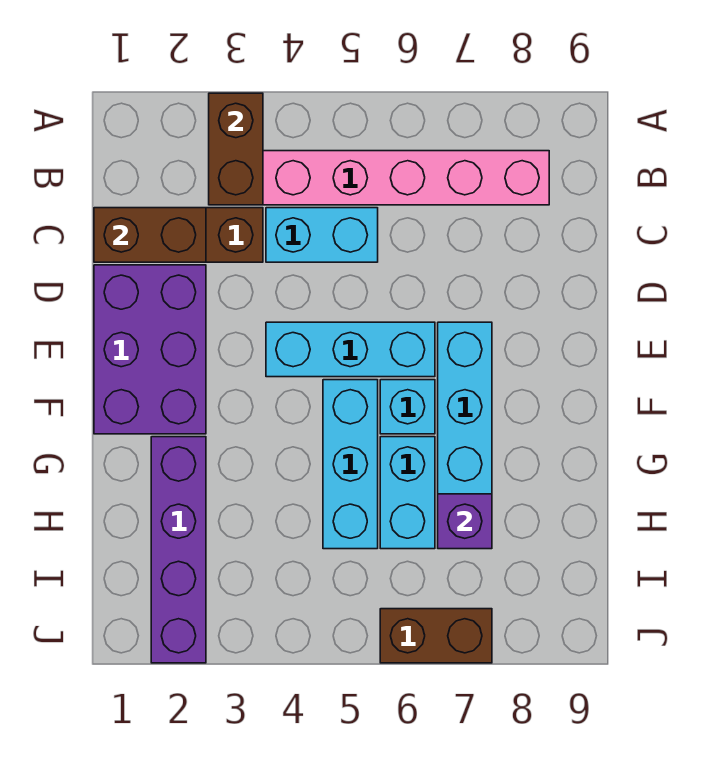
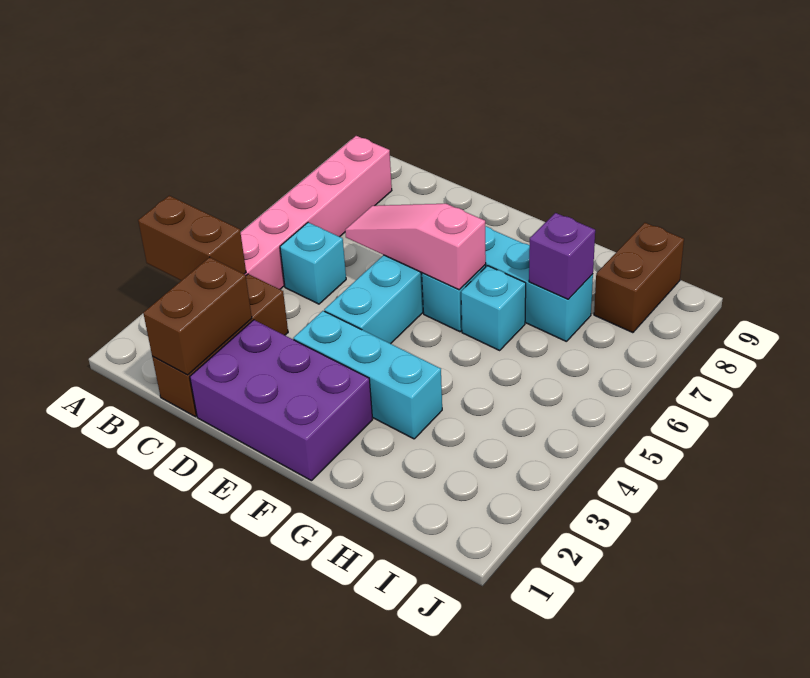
cyan brick C4:C5 level 1 -> cyan brick C5 level 1
none -> pink slope D6:F6 level 2 top F
cyan brick F5:H5 level 1 -> cyan brick E3:G3 level 1
purple brick G2:J2 level 1 -> none
cyan brick G6:H6 level 1 -> cyan brick G6 level 1
brown brick J6:J7 level 1 -> brown brick I8:I9 level 1

